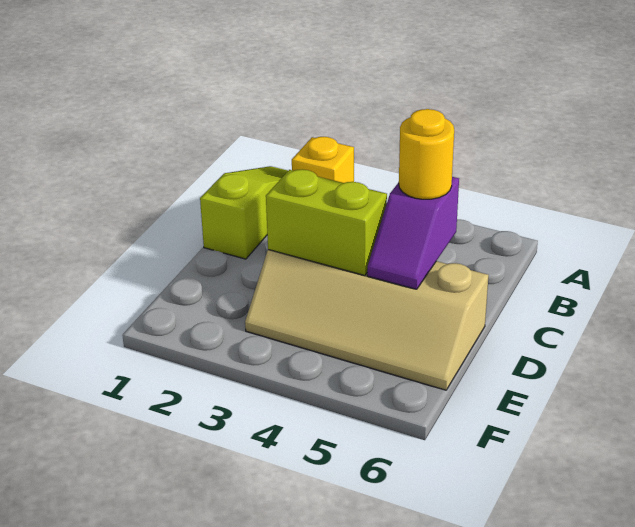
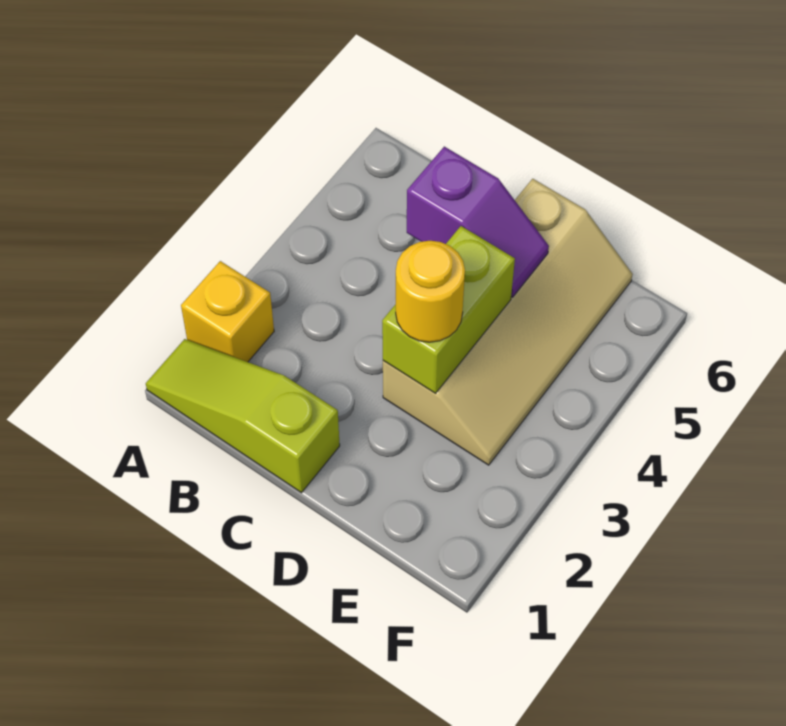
yellow round brick C5 level 3 -> yellow round brick D3 level 3

